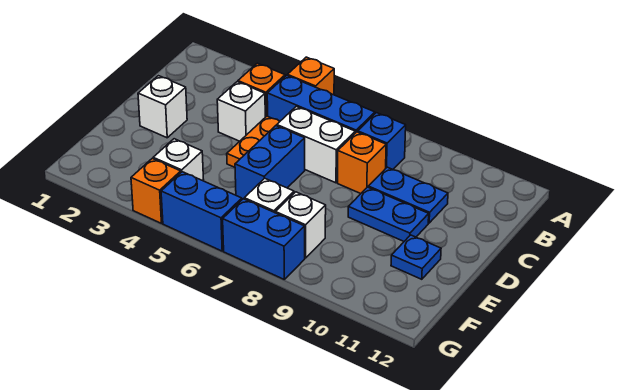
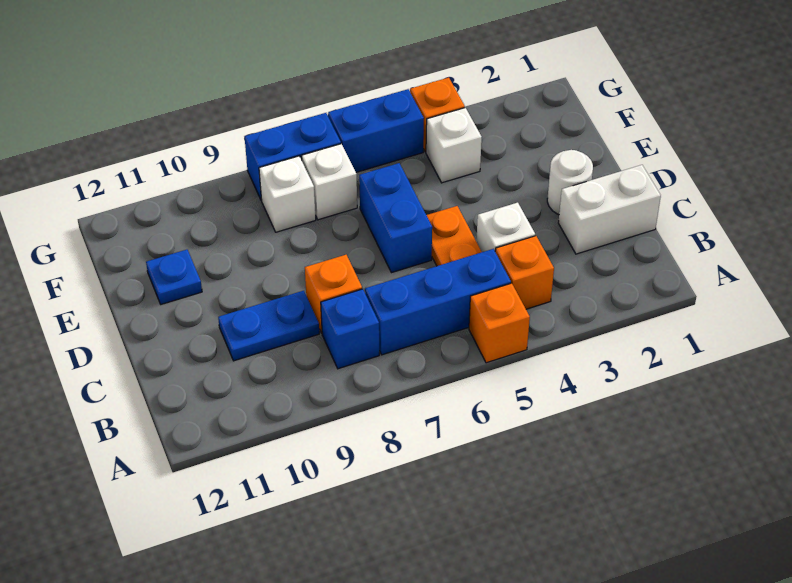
white brick C6:C7 level 1 -> white brick C1:C2 level 1
white brick D2 level 1 -> white round brick D2 level 1
blue plate D9:D10 level 1 -> none

